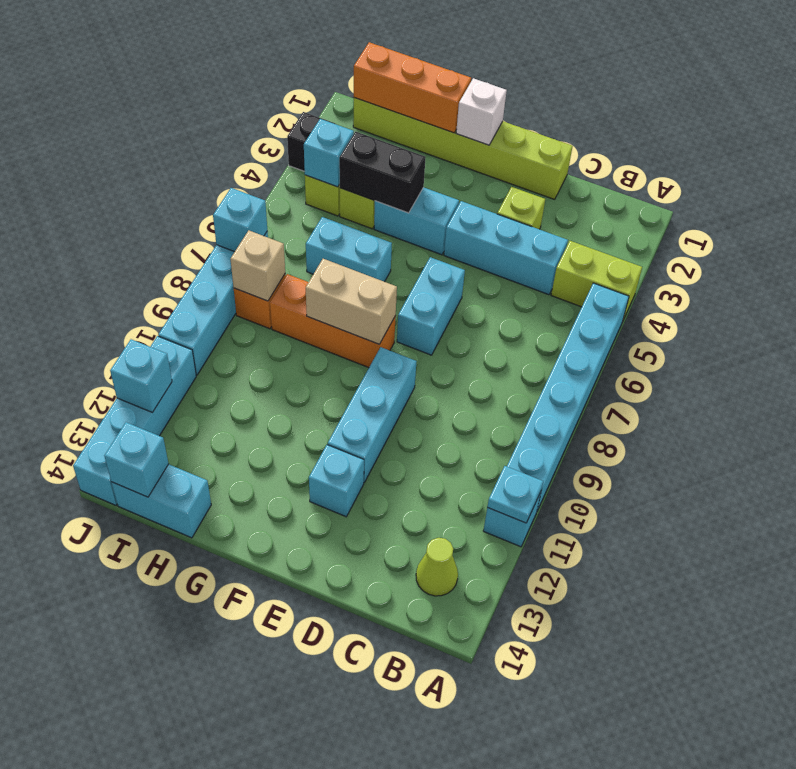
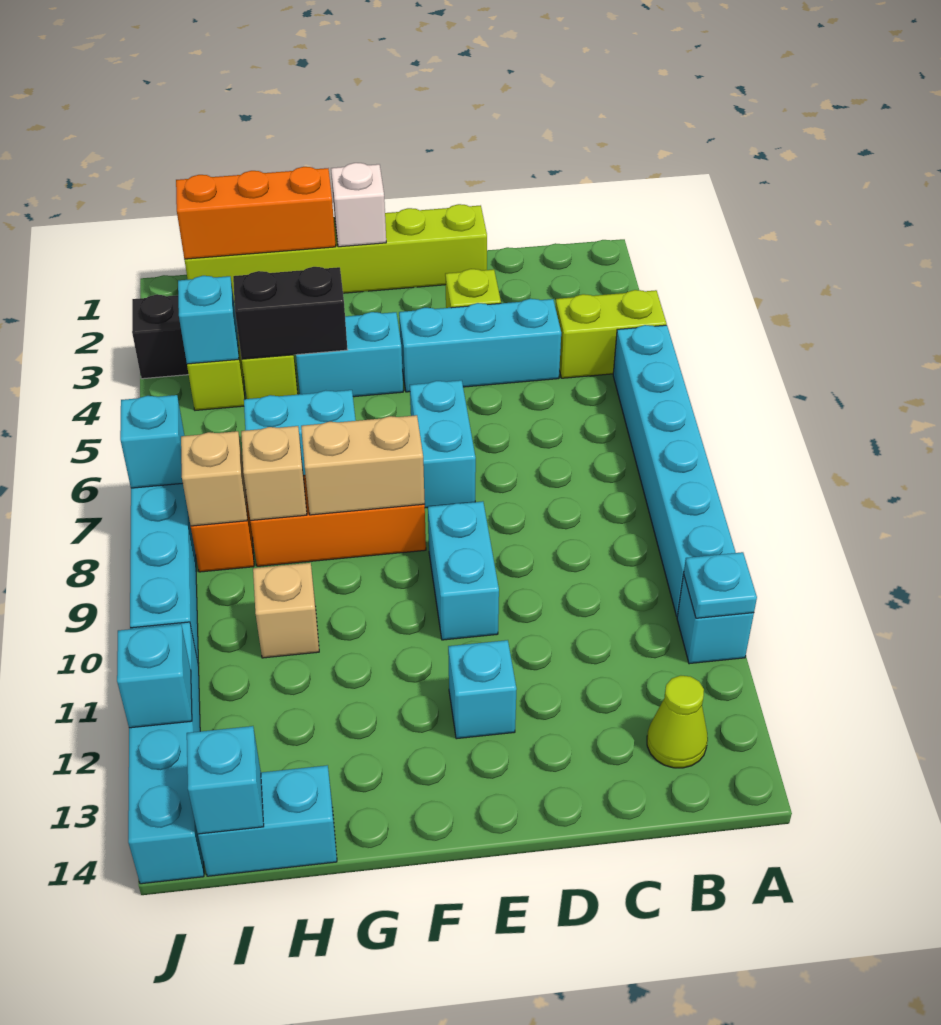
cyan brick E9:E11 level 1 -> cyan brick E9:E10 level 1
none -> tan brick H8 level 2
none -> tan brick H10 level 1

